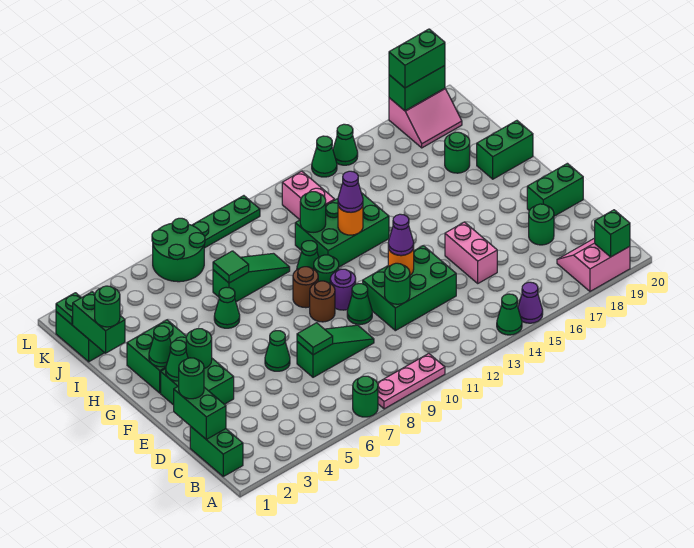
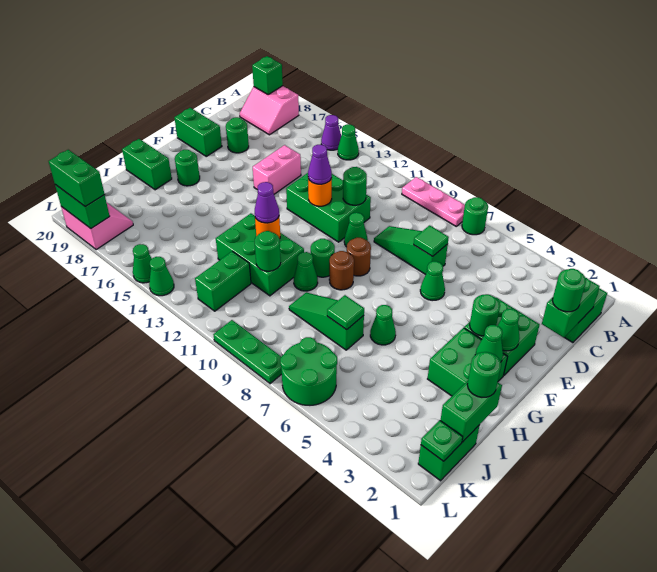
purple round brick F10 level 1 -> none
green round brick I18 level 1 -> green round brick G18 level 1
pink brick J12:K12 level 1 -> green brick J12:K12 level 1

